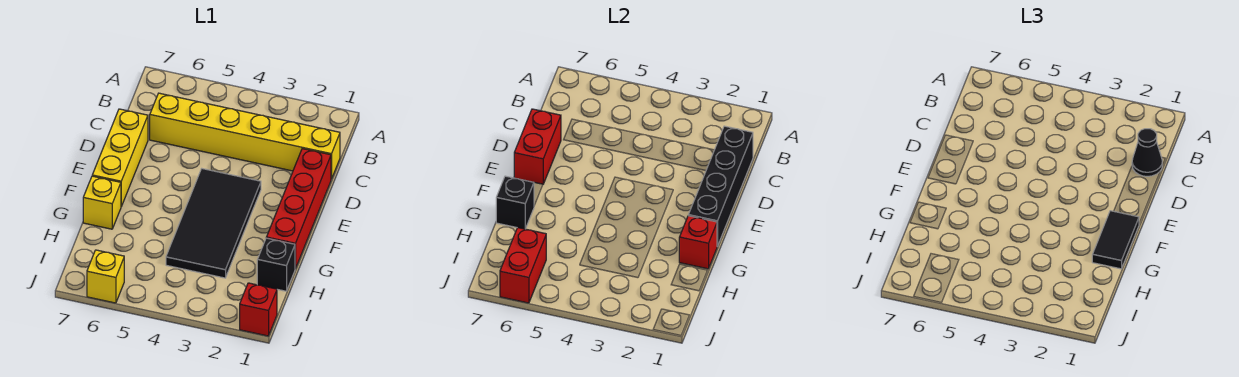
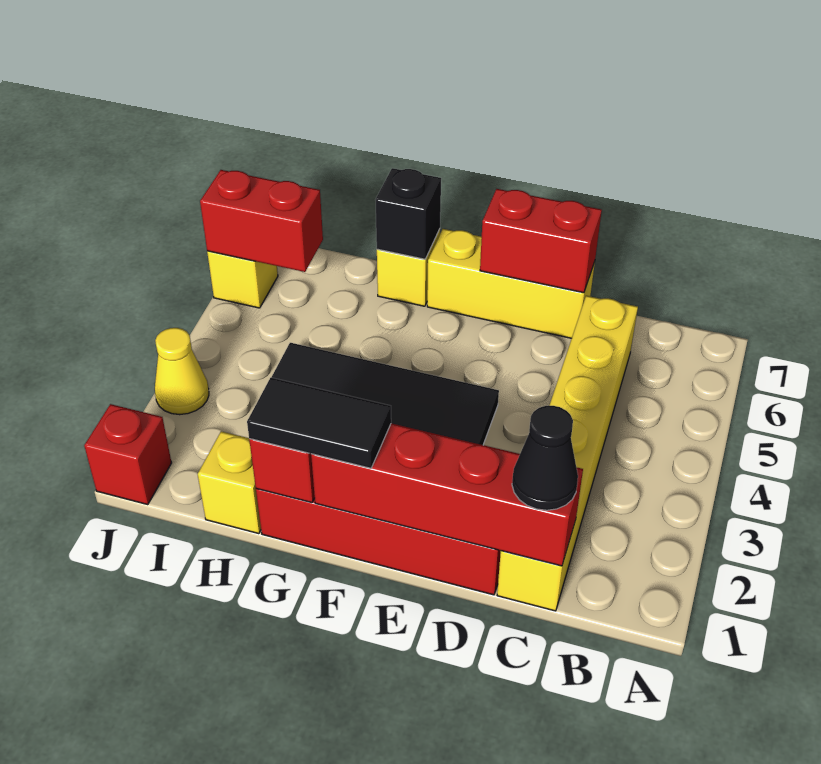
black brick C1:F1 level 2 -> red brick C1:F1 level 2
black brick H1 level 1 -> yellow brick H1 level 1
none -> yellow cone J3 level 1

